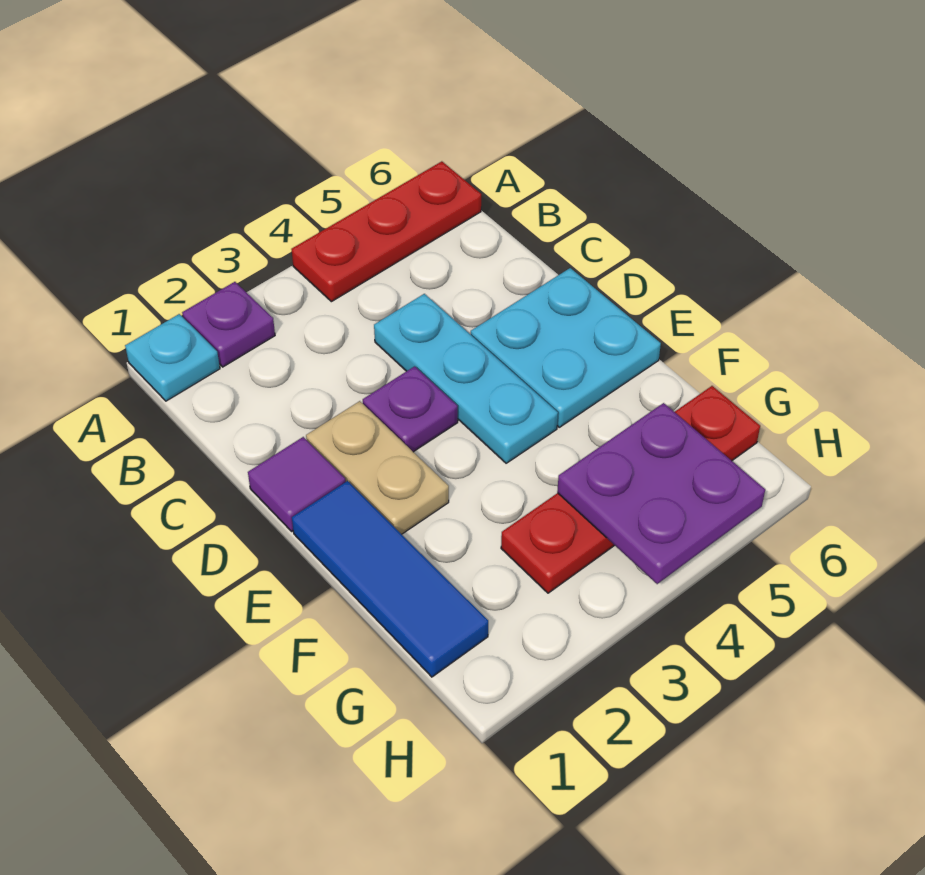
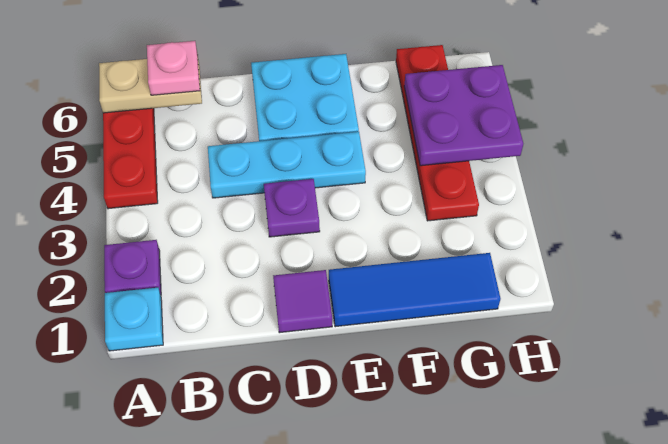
none -> pink plate B6 level 3
tan plate D2:E2 level 1 -> tan plate A6:B6 level 2

